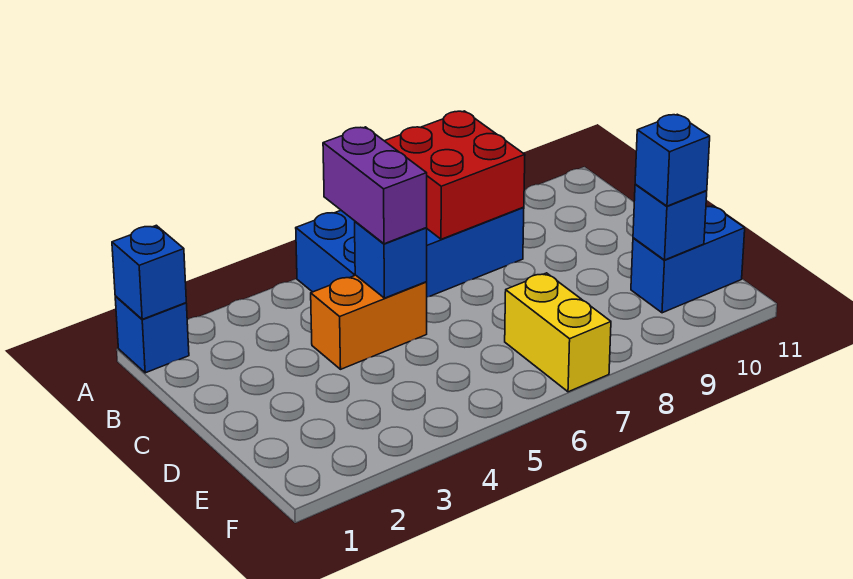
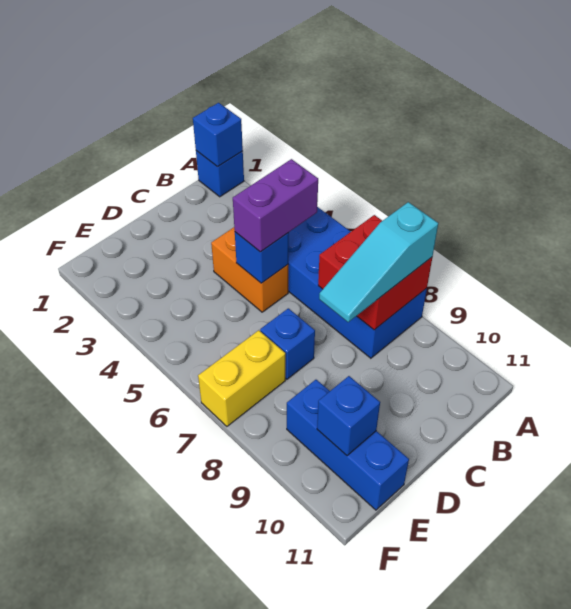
none -> cyan slope A8:C8 level 3 top A
blue brick E10:E11 level 1 -> blue brick E9:E11 level 1
blue brick E10 level 3 -> blue brick D7 level 1

